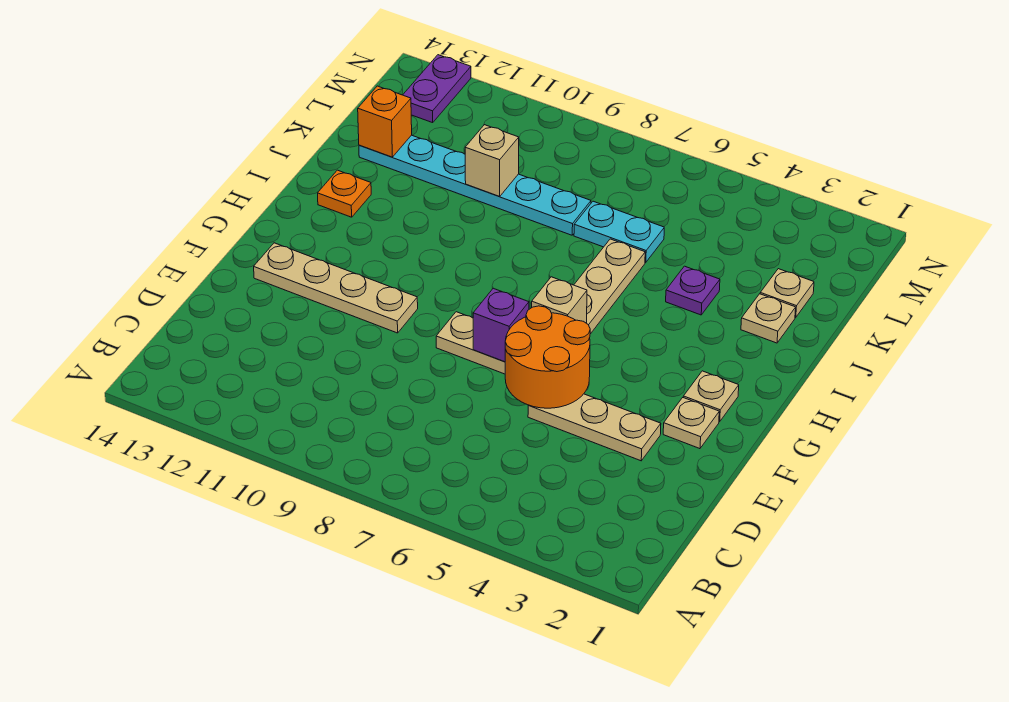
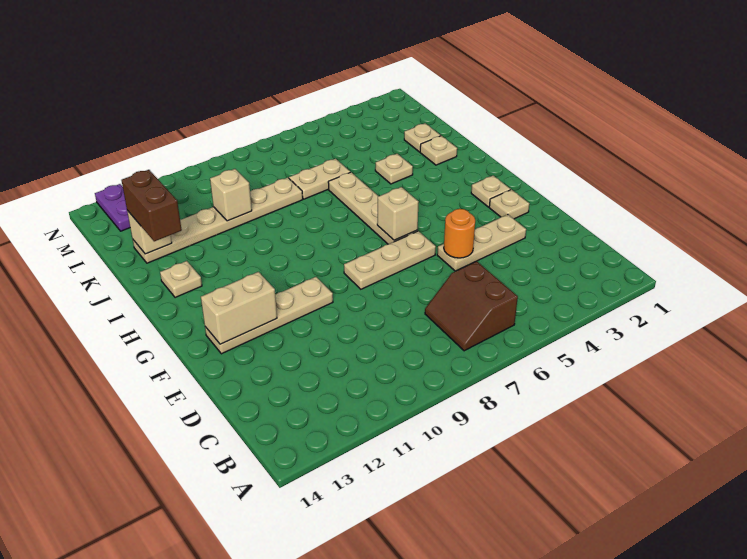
none -> brown slope B6:C7 level 1 top 6
orange round brick E5:F6 level 2 -> orange round brick E5 level 2
purple brick F7 level 2 -> none
none -> tan brick F12:F13 level 2
orange plate I13 level 1 -> tan plate I13 level 1
purple plate J4 level 1 -> tan plate J4 level 1
none -> brown brick J13:K13 level 3
cyan plate K6:K7 level 1 -> tan plate K6:K7 level 1
cyan plate K8:K13 level 1 -> tan plate K8:K13 level 1
orange brick K13 level 2 -> tan brick K13 level 2

